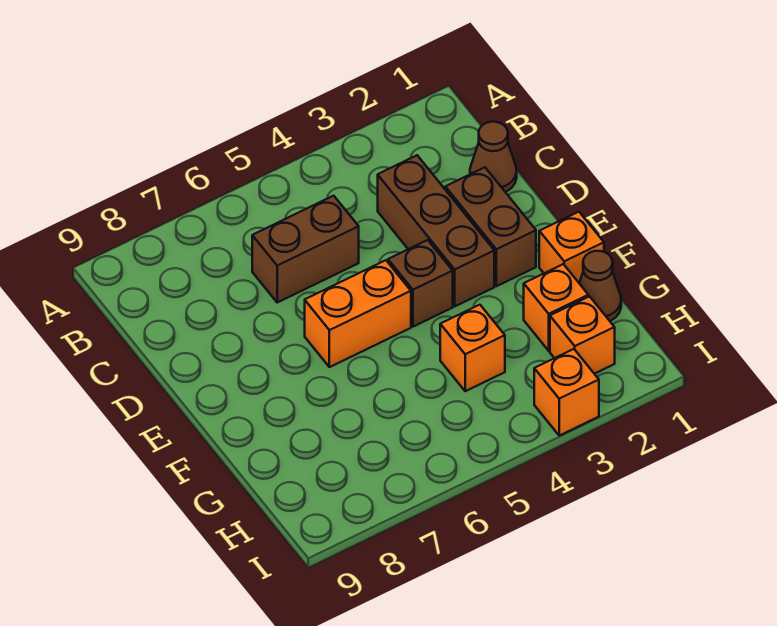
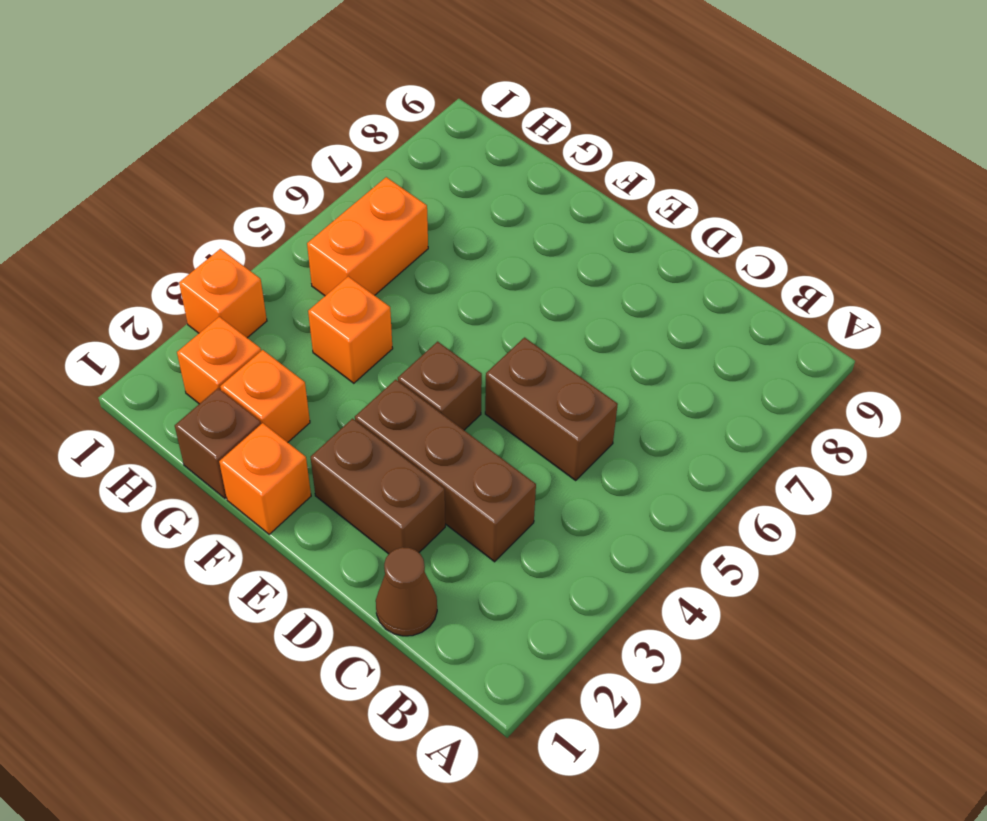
brown brick C5:C6 level 1 -> brown brick C5:D5 level 1
orange brick E5:E6 level 1 -> orange brick H5:H6 level 1
brown cone G1 level 1 -> brown brick G1 level 1

